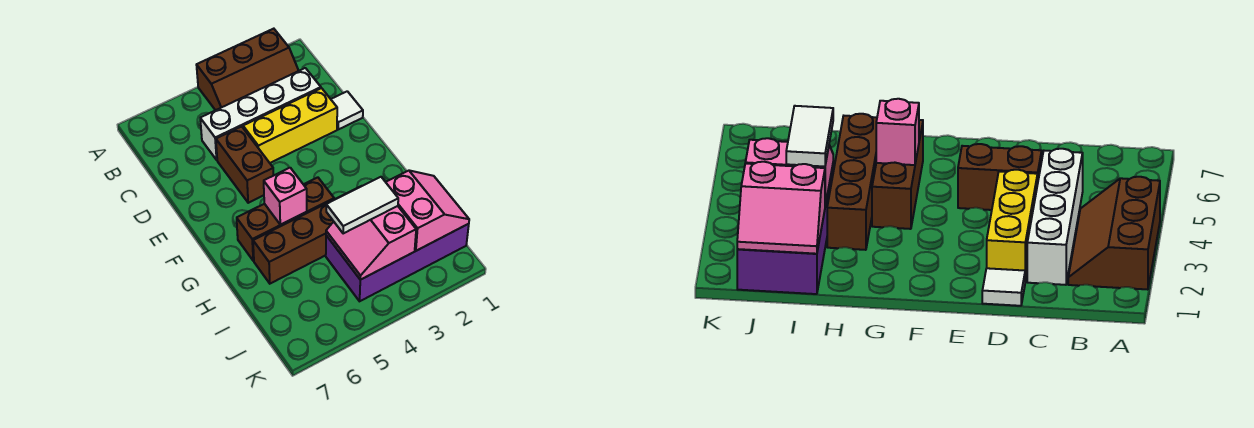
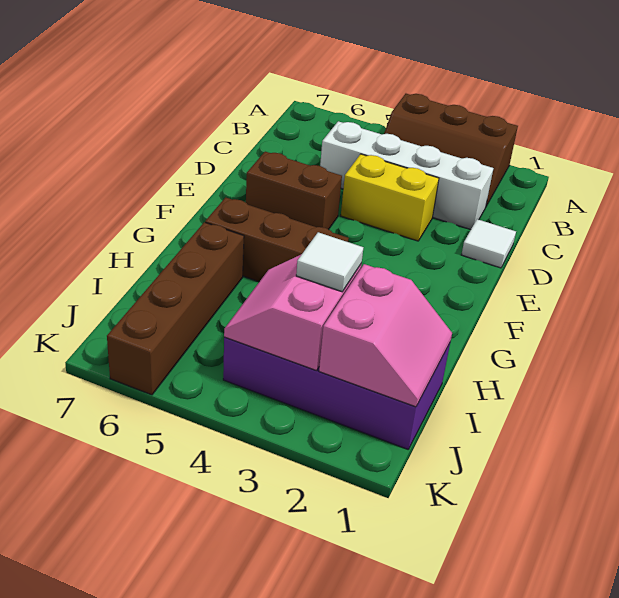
yellow brick D2:D4 level 1 -> yellow brick D3:D4 level 1
brown brick D5:E5 level 1 -> brown brick E5:E6 level 1
pink brick G5 level 2 -> none
brown brick H3:H6 level 1 -> brown brick H6:K6 level 1
white tile I3:I4 level 3 -> white tile I3 level 3

